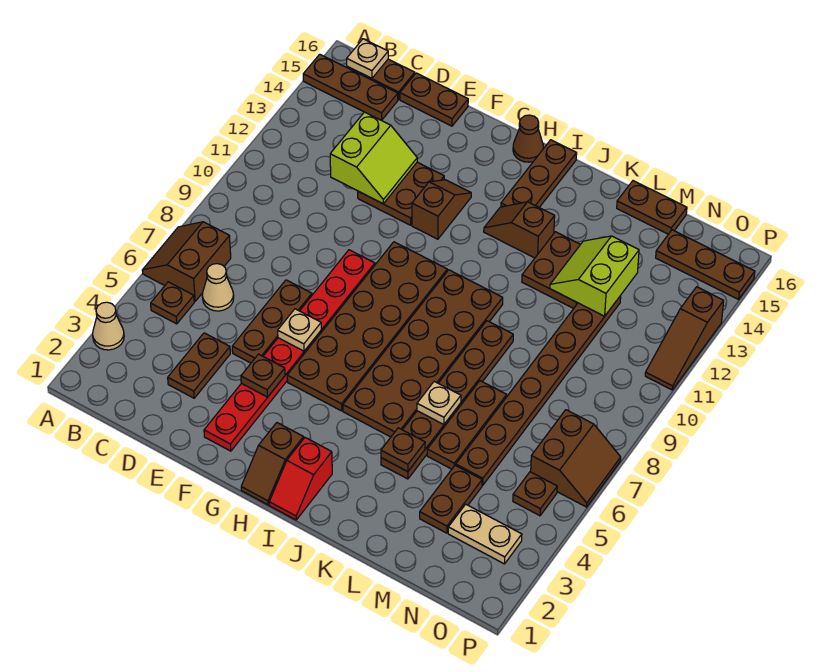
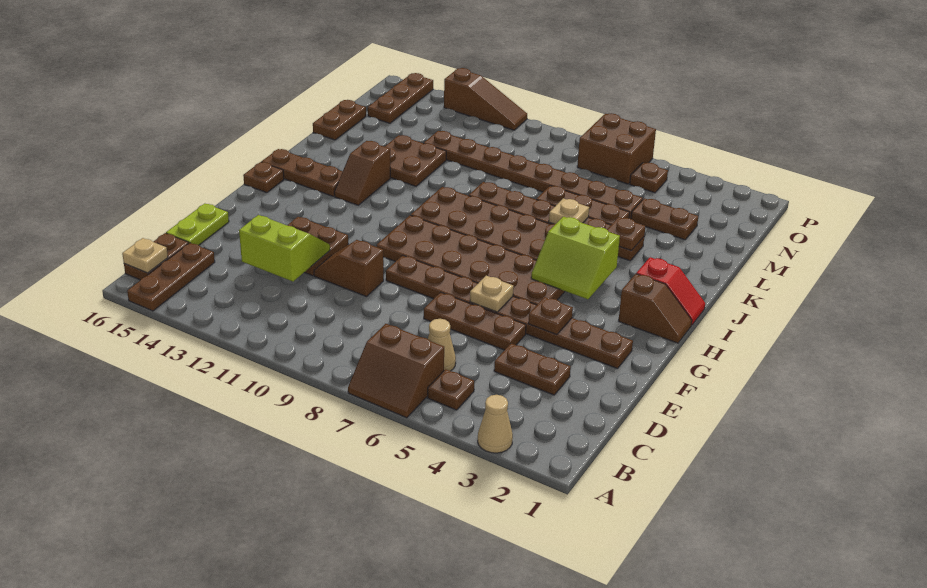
brown plate D16:E16 level 1 -> lime plate D16:E16 level 1
red plate F2:F9 level 1 -> brown plate F2:F9 level 1
brown slope G12:G13 level 1 top 12 -> brown slope E10:E11 level 1 top 10
brown cone H16 level 1 -> brown plate H16 level 1
lime slope L12:M13 level 2 top M -> lime slope H4:I5 level 2 top I
tan plate N3:O3 level 1 -> none
brown slope O6:P7 level 1 top O -> brown brick O6:P7 level 1

